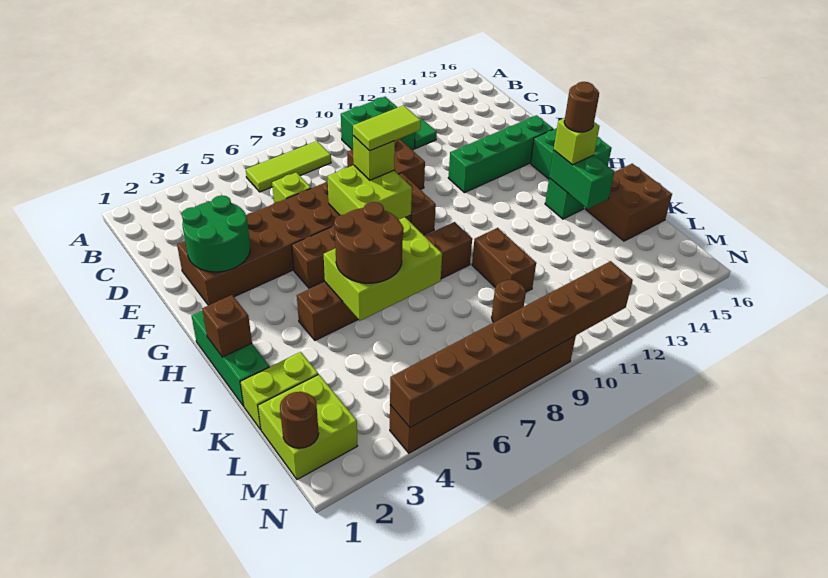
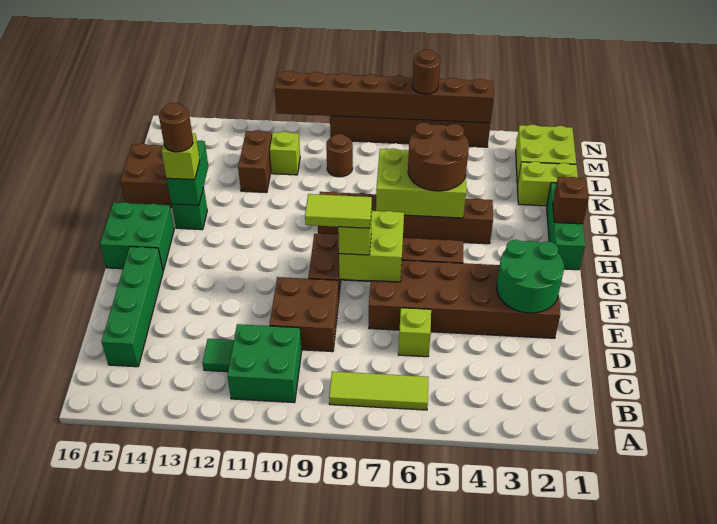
green brick F12:F15 level 1 -> green brick C15:F15 level 1
brown brick J10:K10 level 1 -> brown brick K12:L12 level 1
none -> lime brick L11 level 1
brown round brick M1 level 2 -> brown round brick N6 level 3

